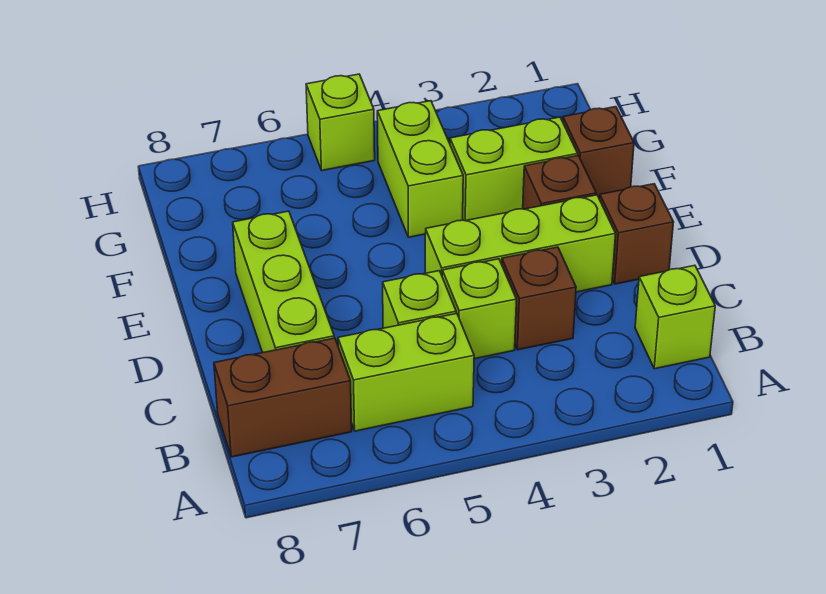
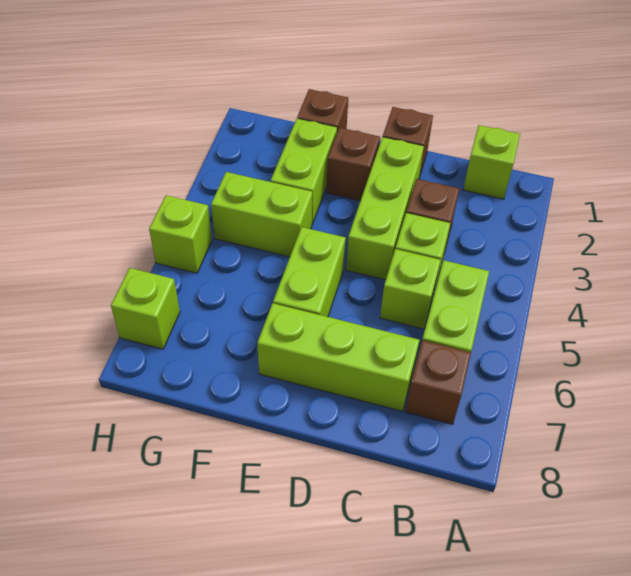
brown brick B7:B8 level 1 -> brown brick B7 level 1
none -> lime brick E5:E6 level 1
none -> lime brick H7 level 1

